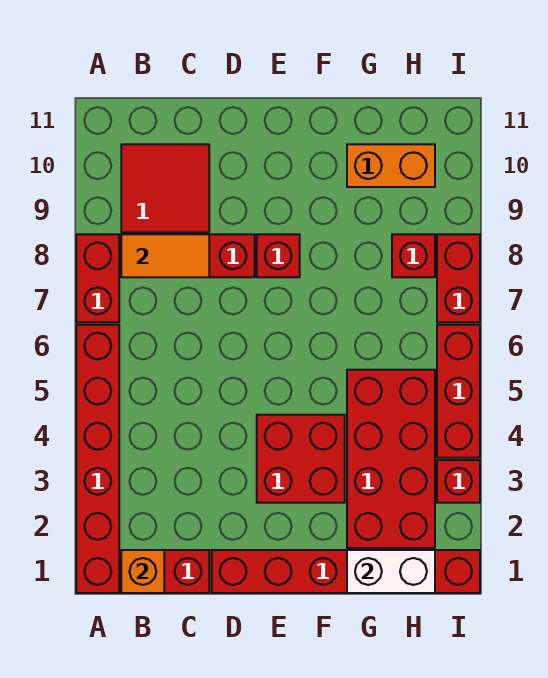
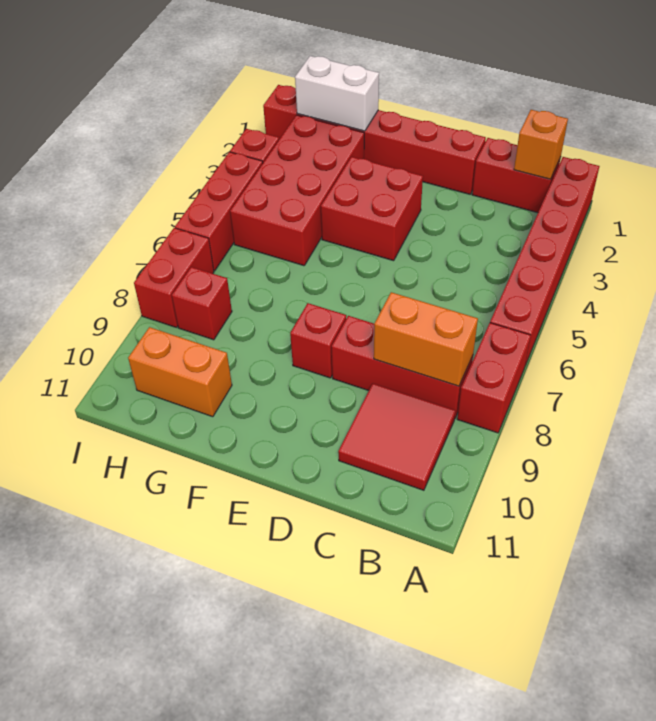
orange tile B8:C8 level 2 -> orange brick B8:C8 level 2

